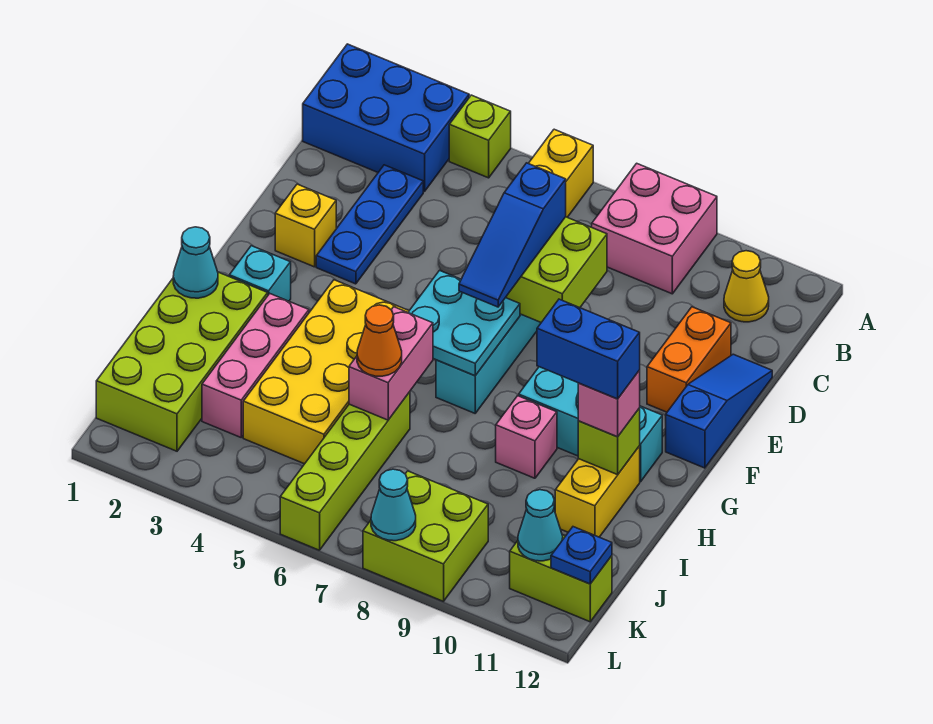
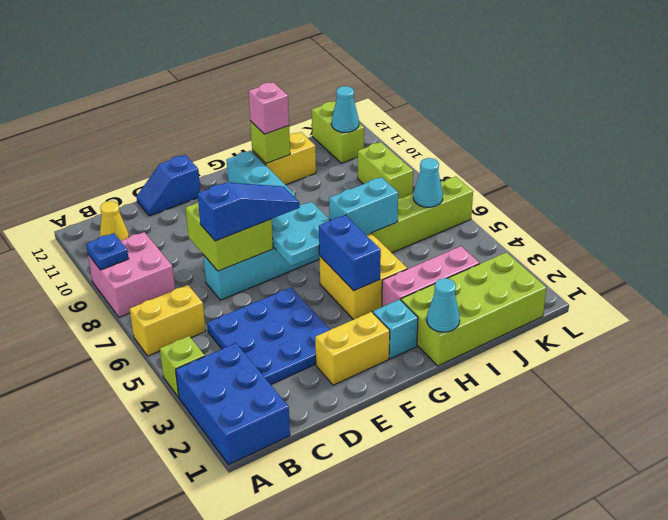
blue plate C3:E3 level 1 -> blue plate C3:E5 level 1
orange brick D11:E11 level 1 -> none
blue slope D12:F12 level 1 top F -> blue slope D12:E12 level 1 top E
yellow brick E2 level 1 -> yellow brick E2:F2 level 1
yellow brick G4:J5 level 1 -> yellow brick G4:H5 level 1
pink brick H6:I6 level 2 -> cyan brick H6:I6 level 2
pink brick H9 level 1 -> none
blue brick H10:H11 level 4 -> blue brick G4:G5 level 2
orange cone I6 level 3 -> none
lime brick K8:L9 level 1 -> lime brick K8:K9 level 1
blue plate K12 level 2 -> blue plate A9 level 2
cyan cone L8 level 2 -> cyan cone K6 level 2

